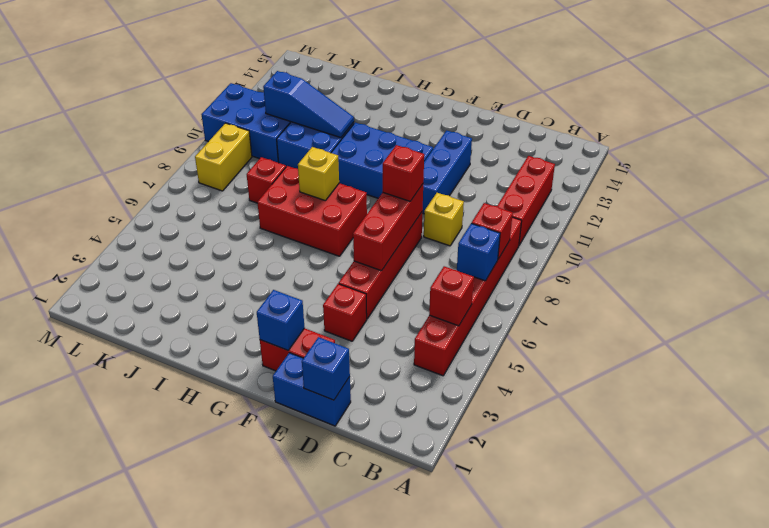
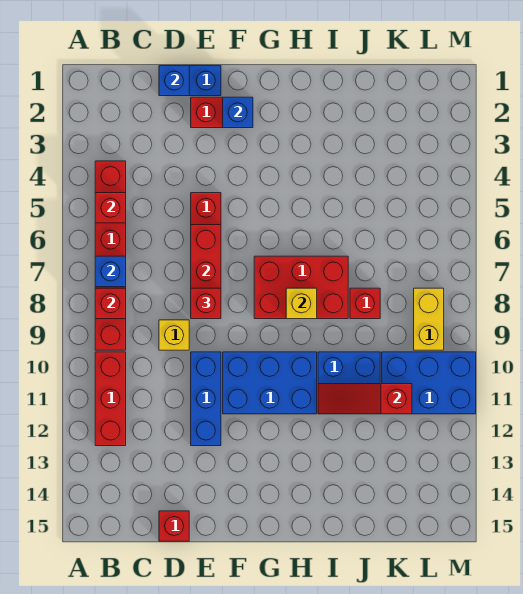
red brick E4 level 1 -> red brick D15 level 1
blue slope I11:K11 level 2 top K -> red slope I11:K11 level 2 top K

